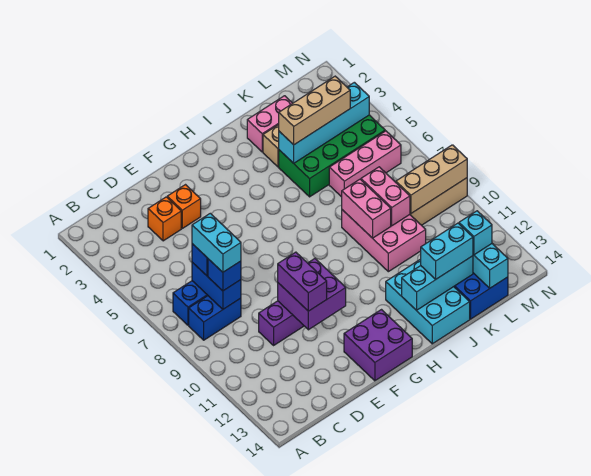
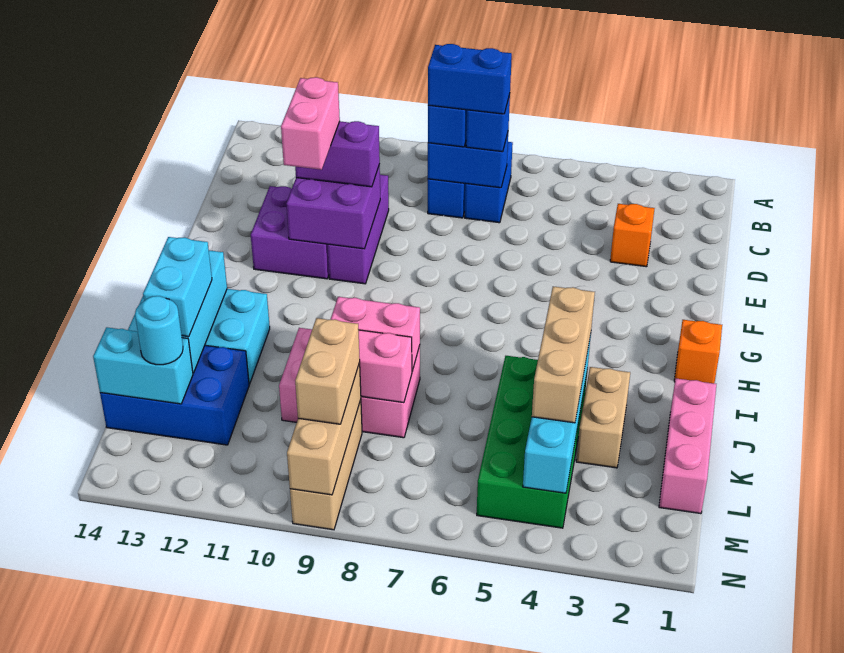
cyan brick C7:C8 level 4 -> blue brick C7:C8 level 4
orange brick E3 level 1 -> orange brick H1 level 1
purple brick F13:G14 level 1 -> purple brick E11:F12 level 1
pink brick J2:K2 level 1 -> pink brick E11:F11 level 4
pink brick K6:M6 level 1 -> pink brick J1:L1 level 1
none -> tan brick L9:M9 level 3
cyan brick L13 level 3 -> cyan round brick L13 level 3

